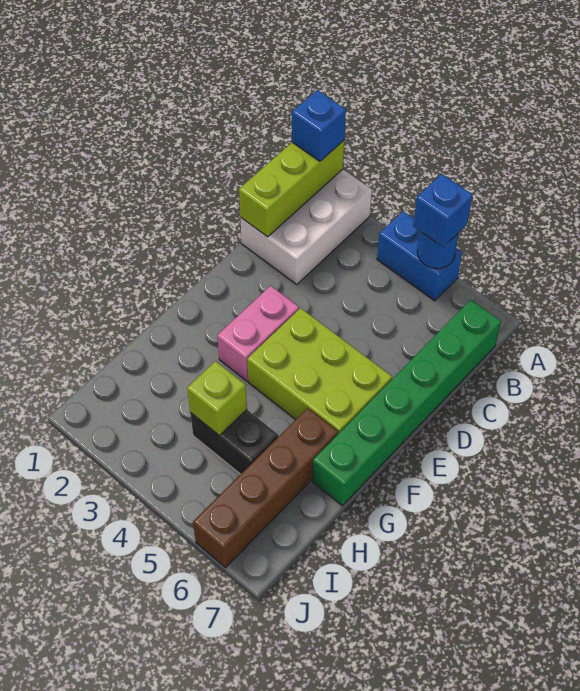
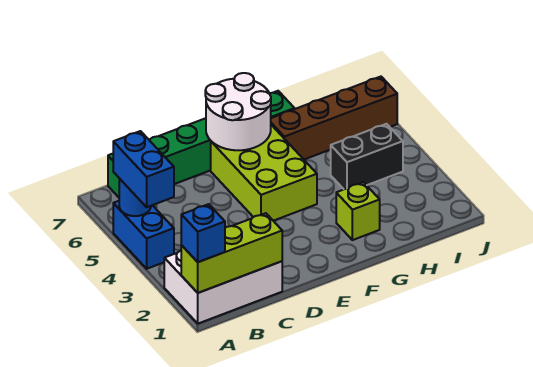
blue brick A5 level 3 -> blue brick A4:A5 level 3
pink brick E3:F3 level 1 -> none
none -> white round brick E6:F7 level 2
black brick H4:H5 level 1 -> black brick H4:I4 level 1
lime brick H4 level 2 -> lime brick G2 level 1

